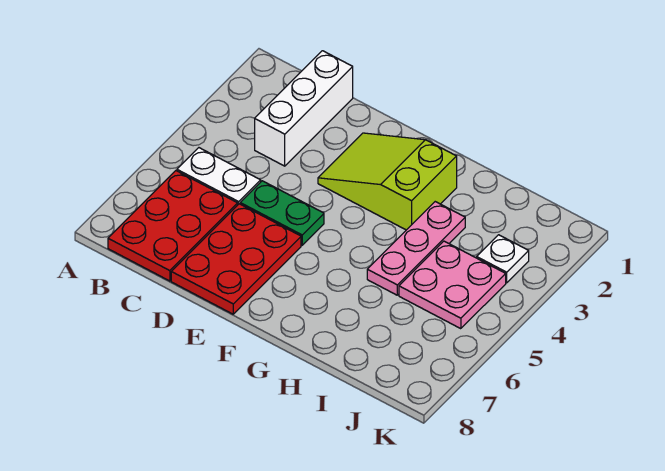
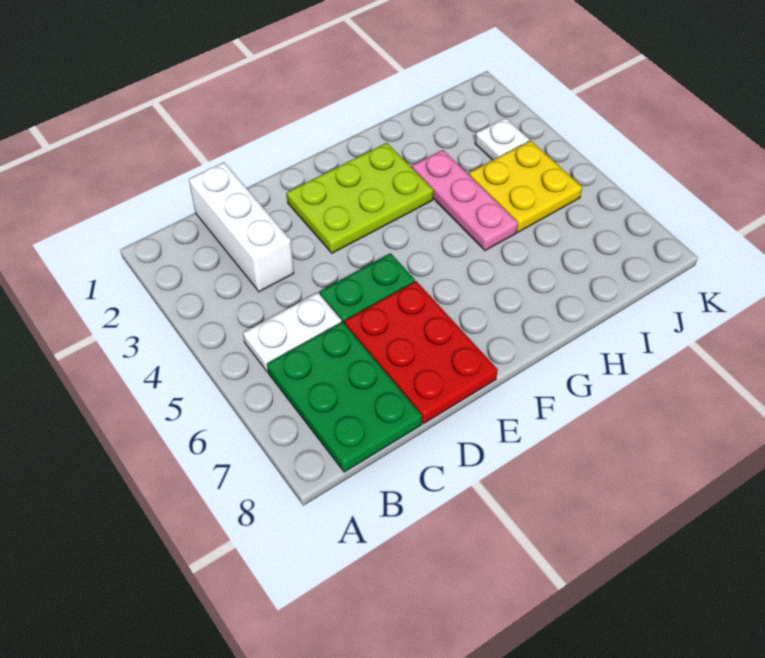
red plate B6:C8 level 1 -> green plate B6:C8 level 1
lime slope E2:G3 level 1 top G -> lime plate E2:G3 level 1
pink plate I4:J5 level 1 -> yellow plate I4:J5 level 1

